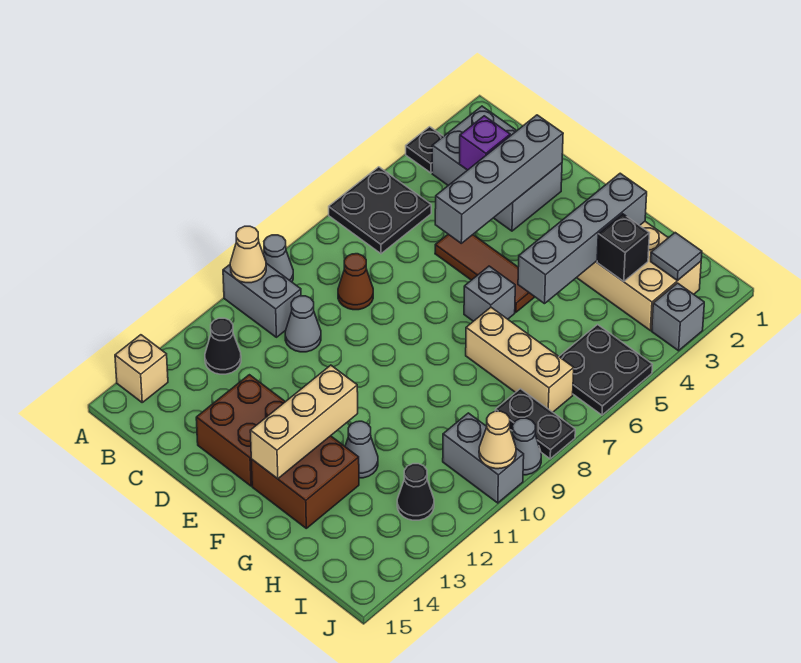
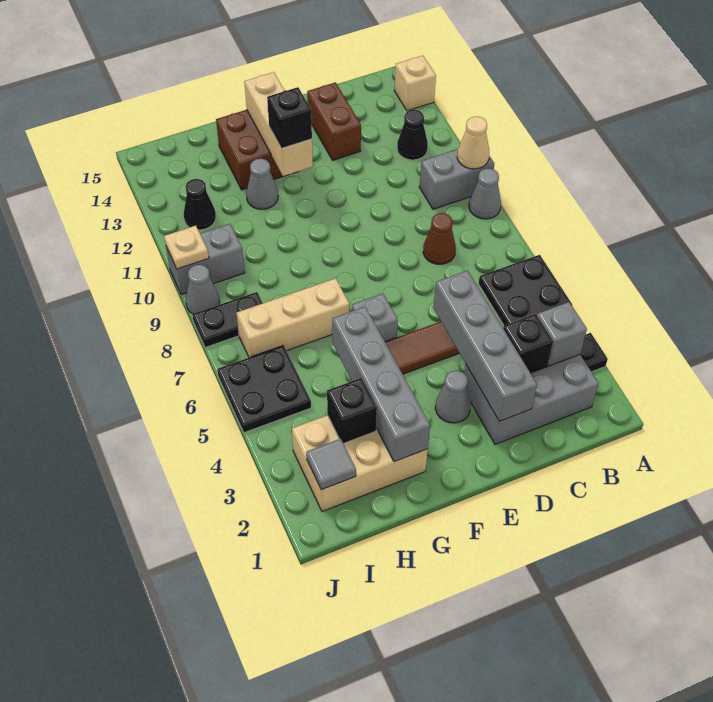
purple brick C3 level 2 -> black brick C3 level 2
grey cone C10 level 1 -> grey cone E3 level 1
brown brick D13:E14 level 1 -> brown brick D13:D14 level 1
none -> black brick F12 level 3
grey brick J3 level 1 -> grey brick B3 level 2
tan cone J10 level 2 -> tan plate J10 level 2

